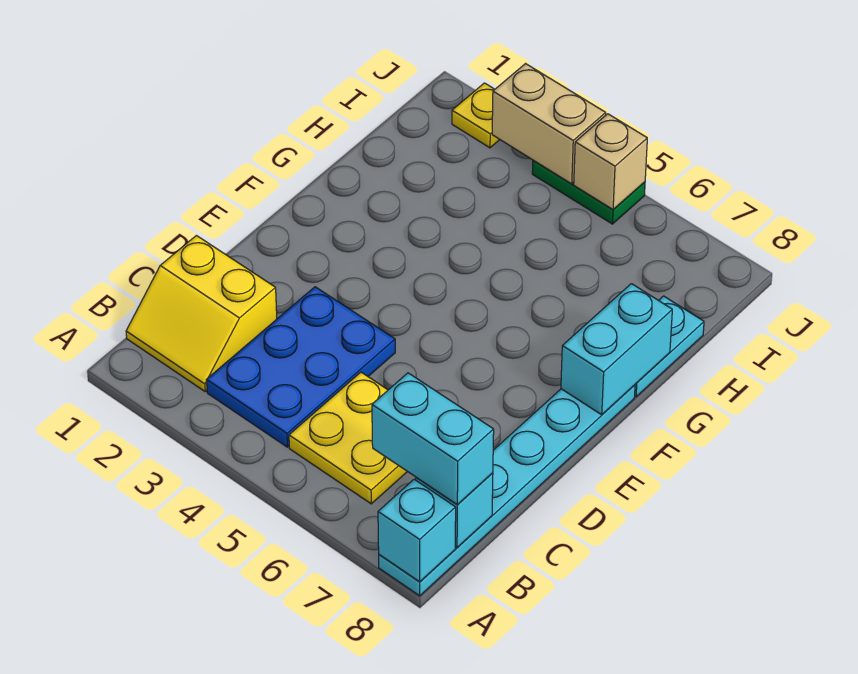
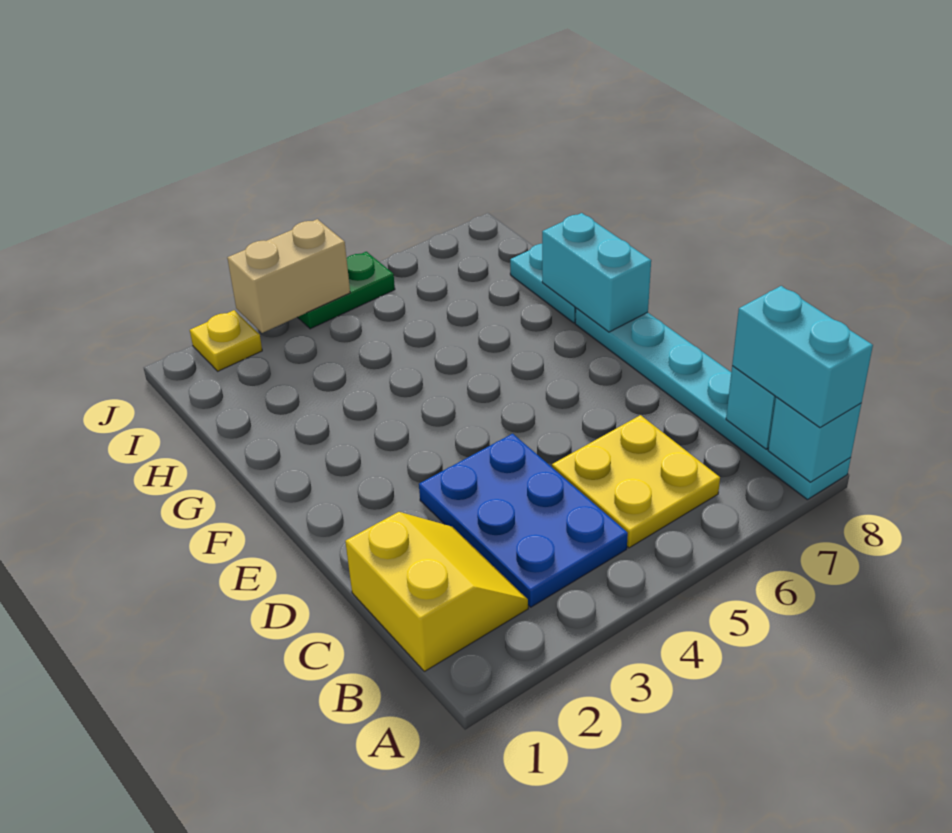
yellow slope B1:C2 level 1 top C -> yellow slope B1:C2 level 1 top 1
cyan brick B7:B8 level 3 -> cyan brick A8:B8 level 3
tan brick J5 level 2 -> none

